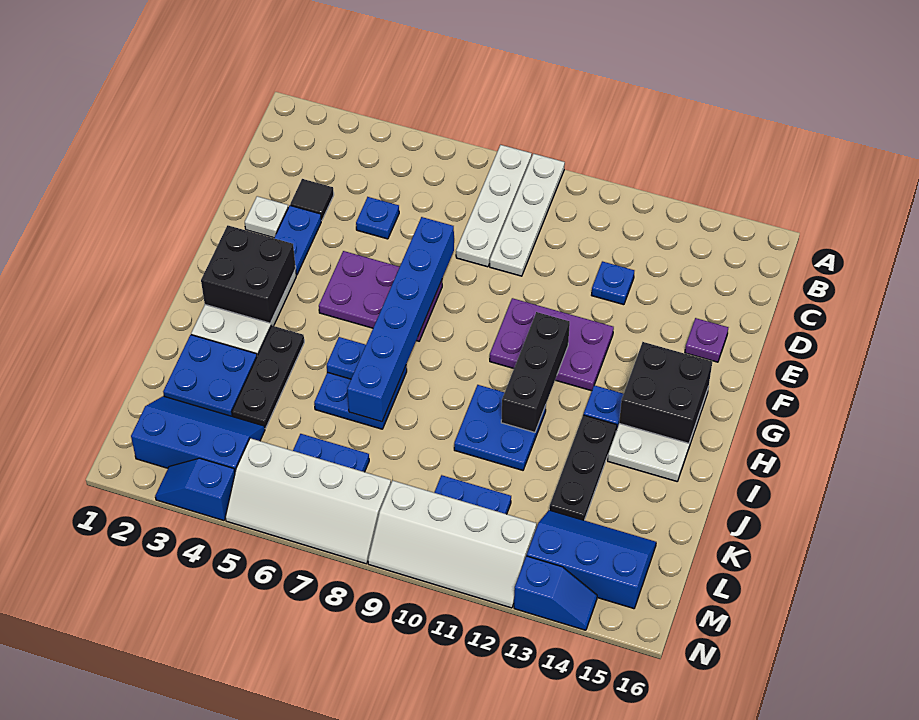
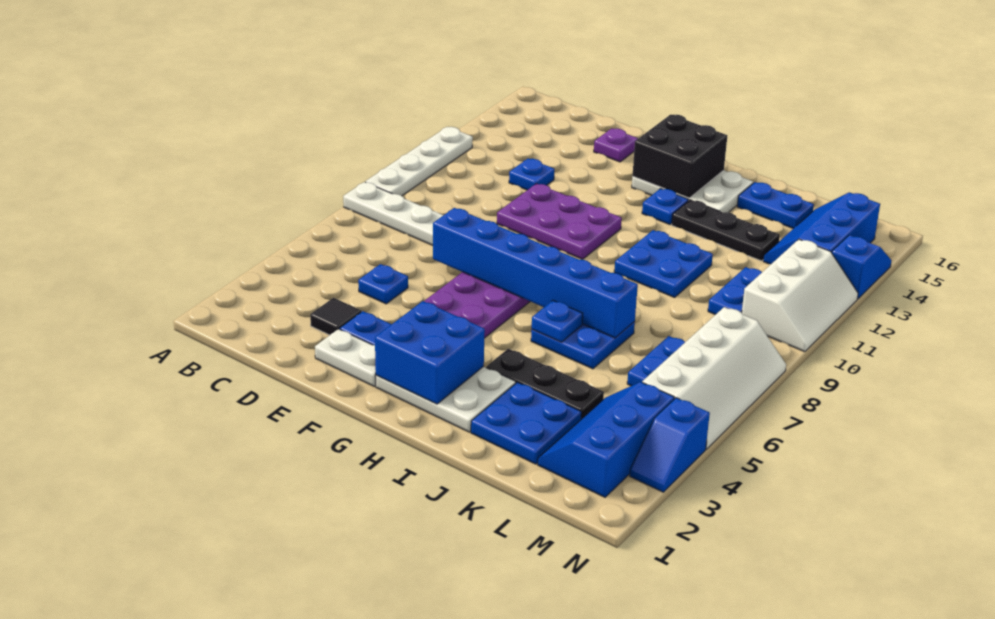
white plate A9:D9 level 1 -> white plate A9:A12 level 1
white plate E2 level 1 -> white plate E2:F2 level 1
purple plate F10:G12 level 1 -> purple plate E10:G11 level 1
black brick G2:H3 level 2 -> blue brick G2:H3 level 2
black brick G11:I11 level 2 -> none
none -> blue plate J15:K15 level 1
white slope M9:N12 level 1 top M -> white slope M10:N12 level 1 top M

